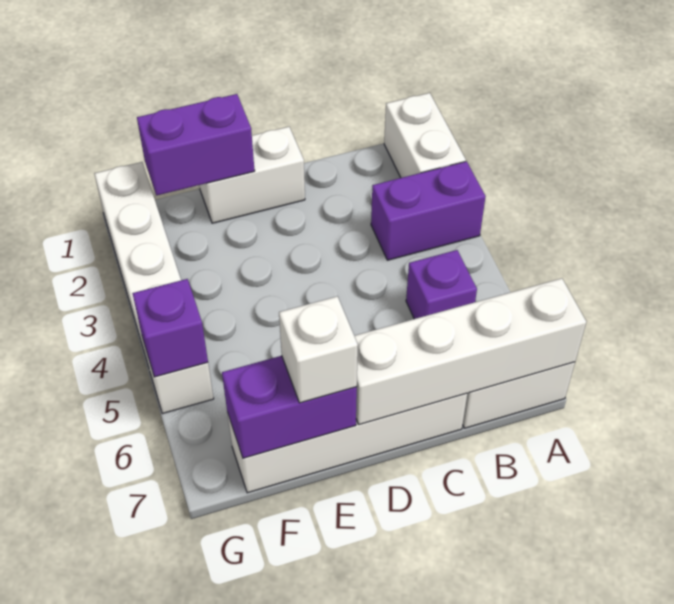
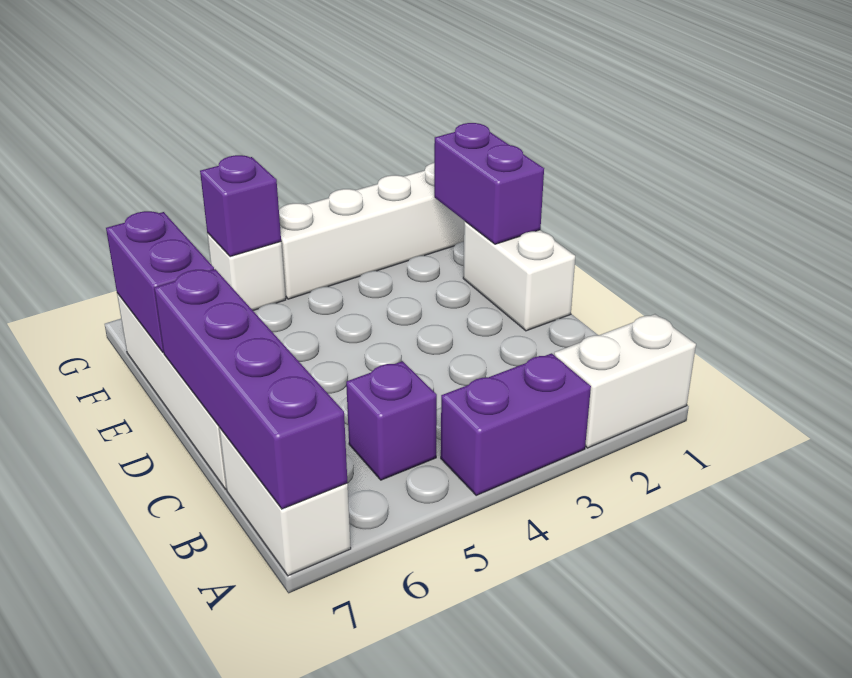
purple brick A3:B3 level 1 -> purple brick A3:A4 level 1
white brick A7:D7 level 2 -> purple brick A7:D7 level 2
white brick E7 level 3 -> none

